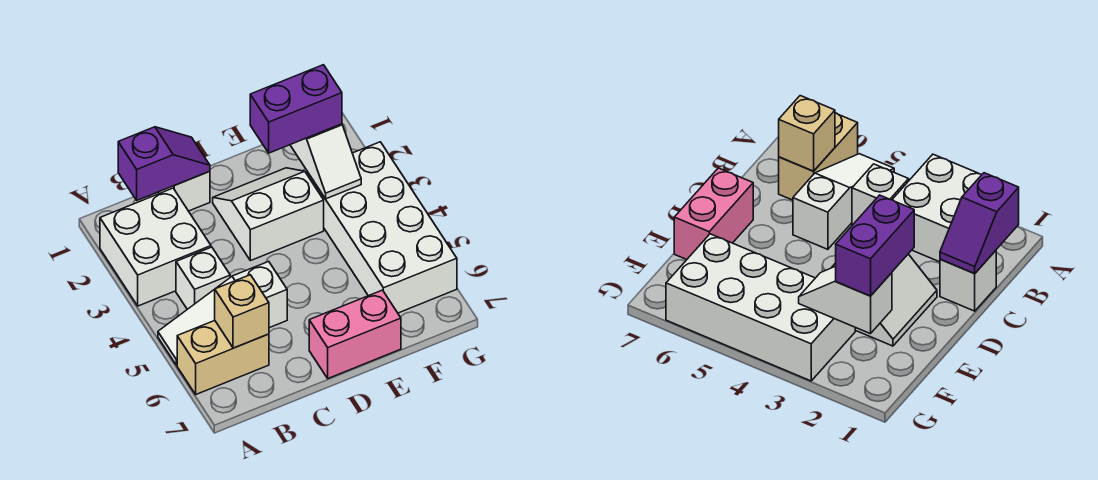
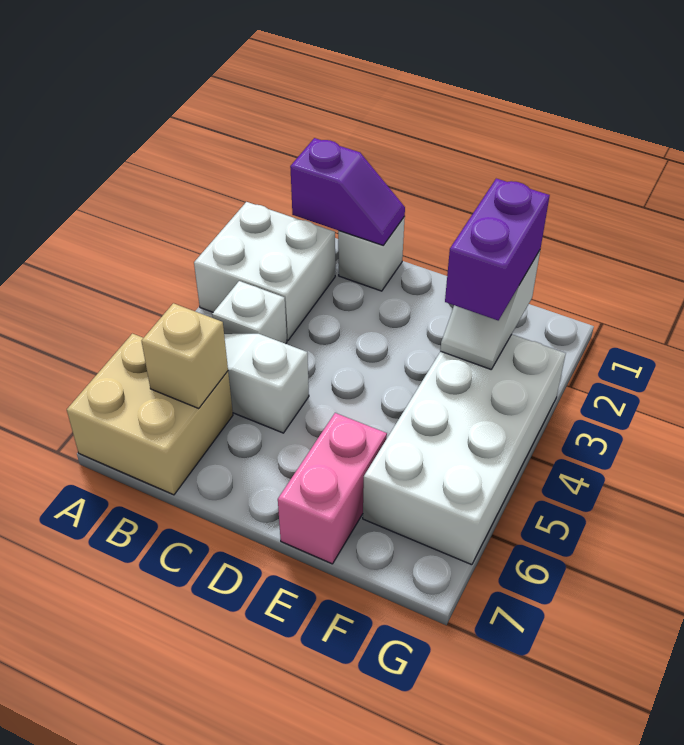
tan brick A6:B6 level 1 -> tan brick A6:B7 level 1
white slope D2:E3 level 1 top 3 -> none
pink brick D7:E7 level 1 -> pink brick E6:E7 level 1
purple brick E2:F2 level 3 -> purple brick F2:F3 level 3

